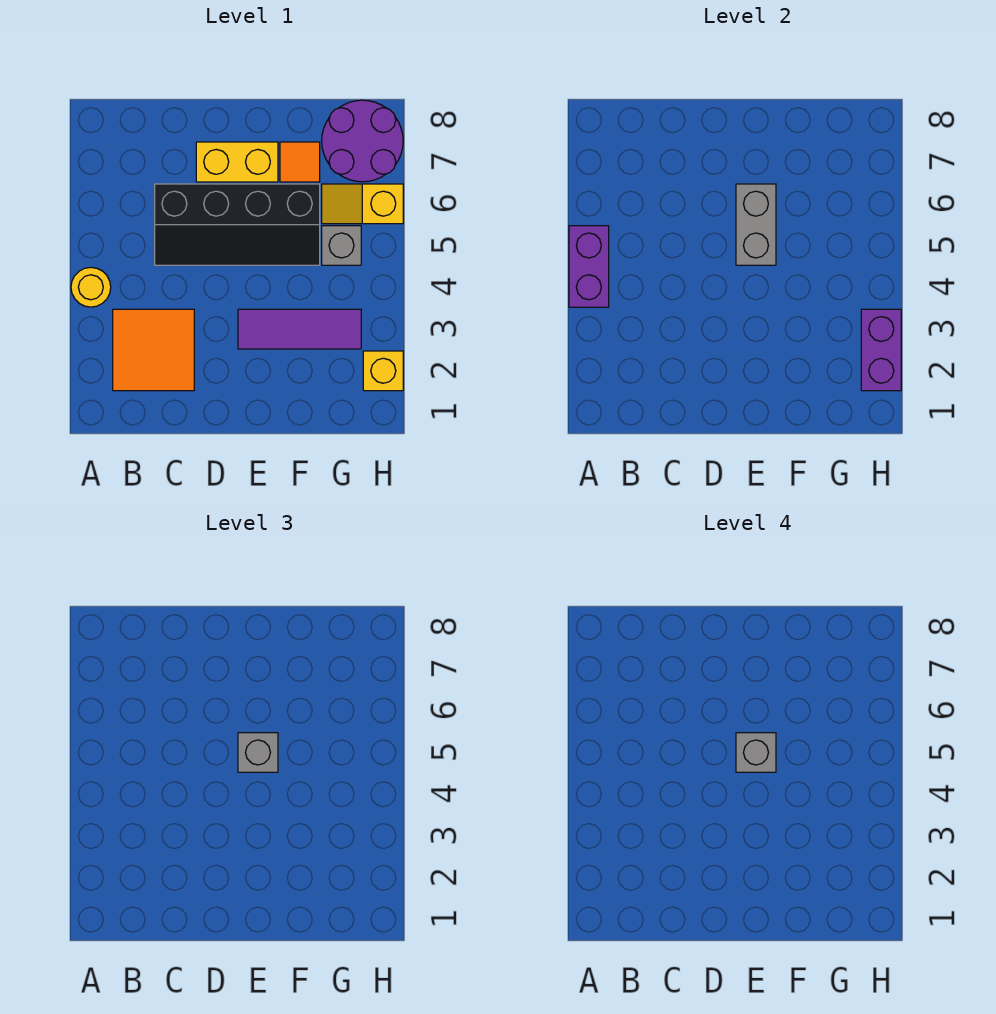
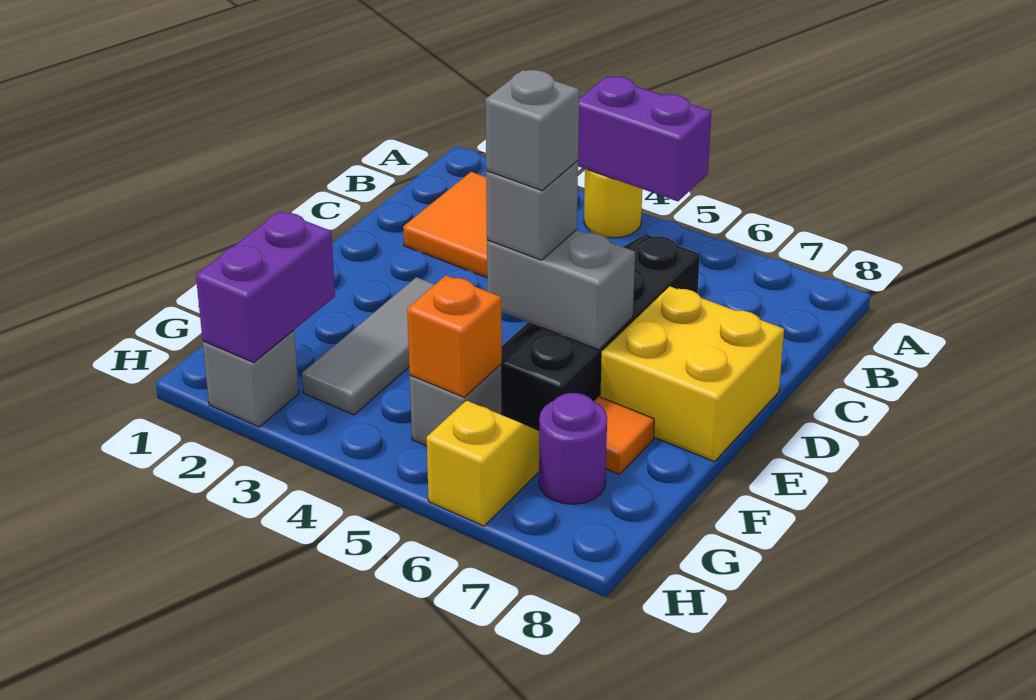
yellow brick D7:E7 level 1 -> yellow brick D7:E8 level 1
purple tile E3:G3 level 1 -> grey tile E3:G3 level 1
none -> orange brick G5 level 2
purple round brick G7:H8 level 1 -> purple round brick G7 level 1
yellow brick H2 level 1 -> grey brick H2 level 1
purple brick H2:H3 level 2 -> purple brick G2:H2 level 2

